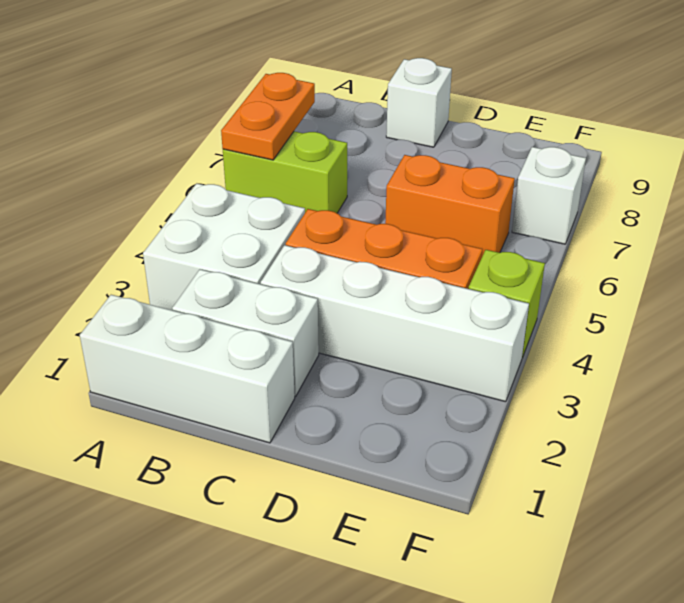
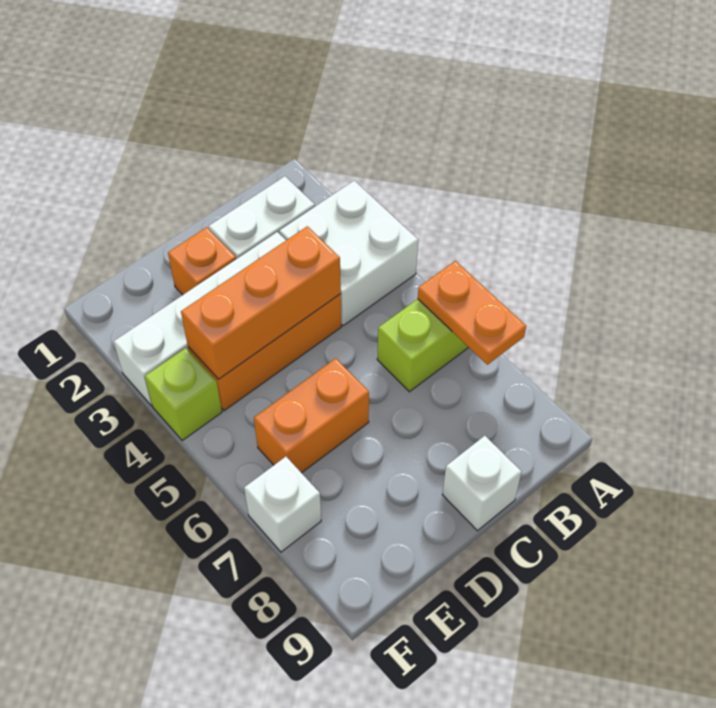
white brick A1:C1 level 1 -> none
none -> orange brick C4:E4 level 2
none -> orange brick D2 level 1

